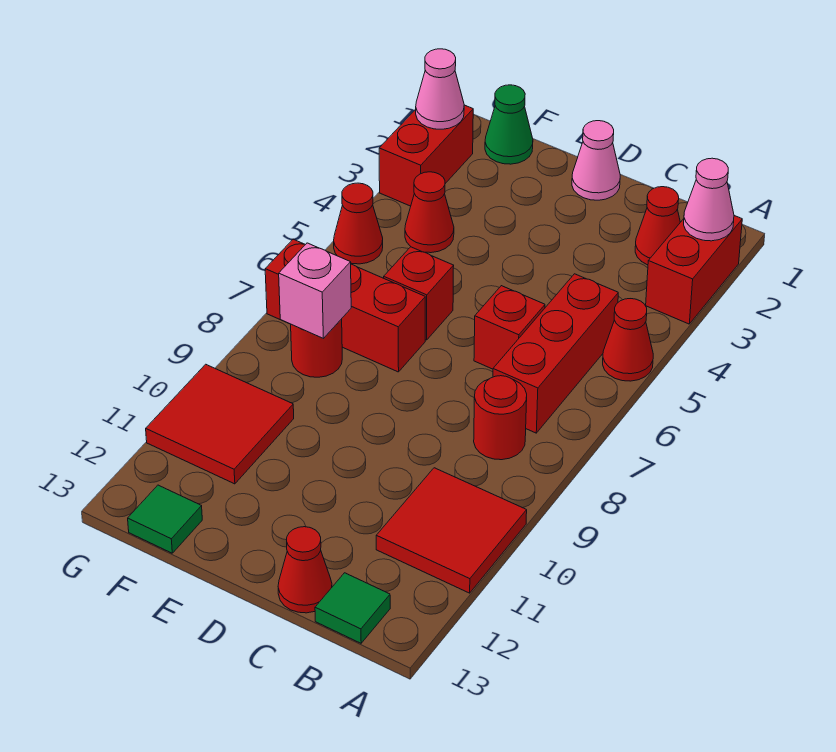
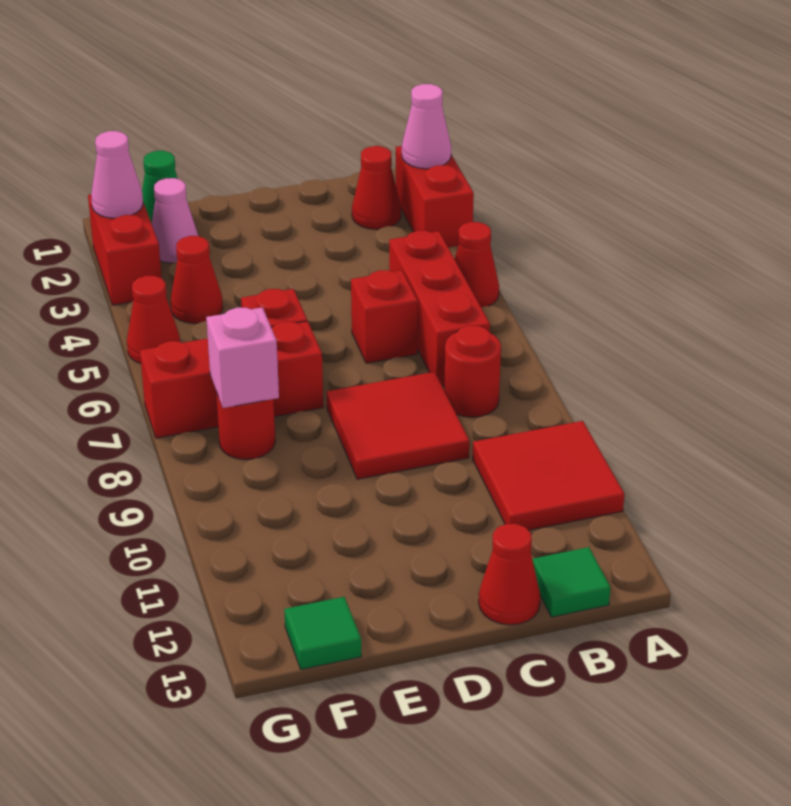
pink cone D1 level 1 -> pink cone F2 level 1
red tile F10:G11 level 1 -> red tile C8:D9 level 1

